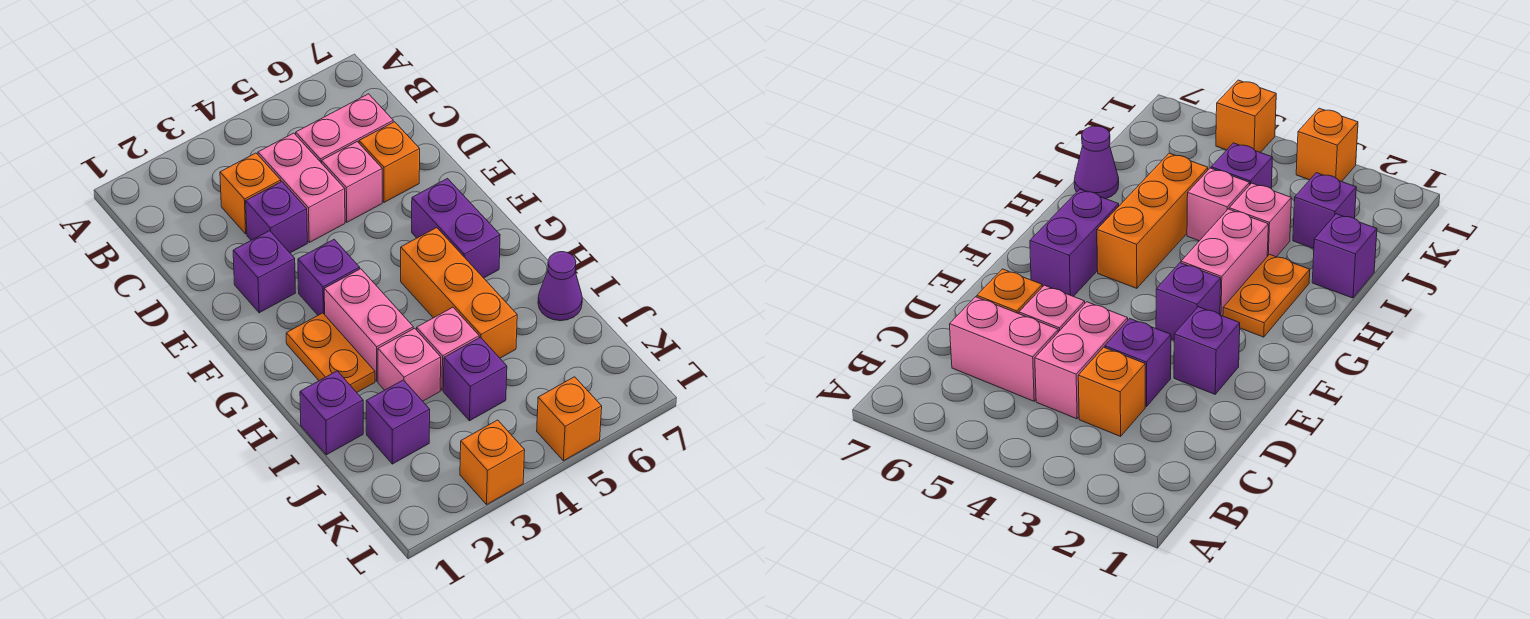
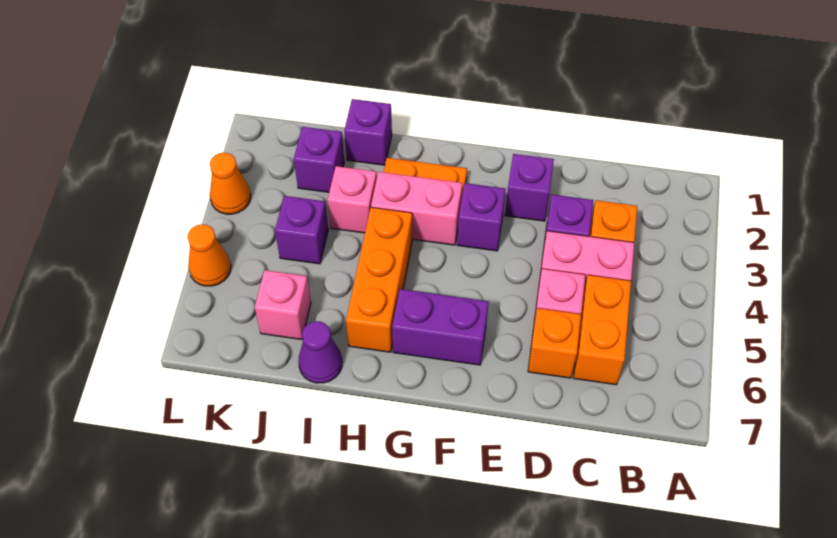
pink brick C5:C6 level 1 -> orange brick C5:C6 level 1
orange brick G5:I5 level 1 -> orange brick H4:H6 level 1
pink brick I4 level 1 -> pink brick J6 level 1
orange brick L3 level 1 -> orange cone L3 level 1
orange brick L5 level 1 -> orange cone L5 level 1

